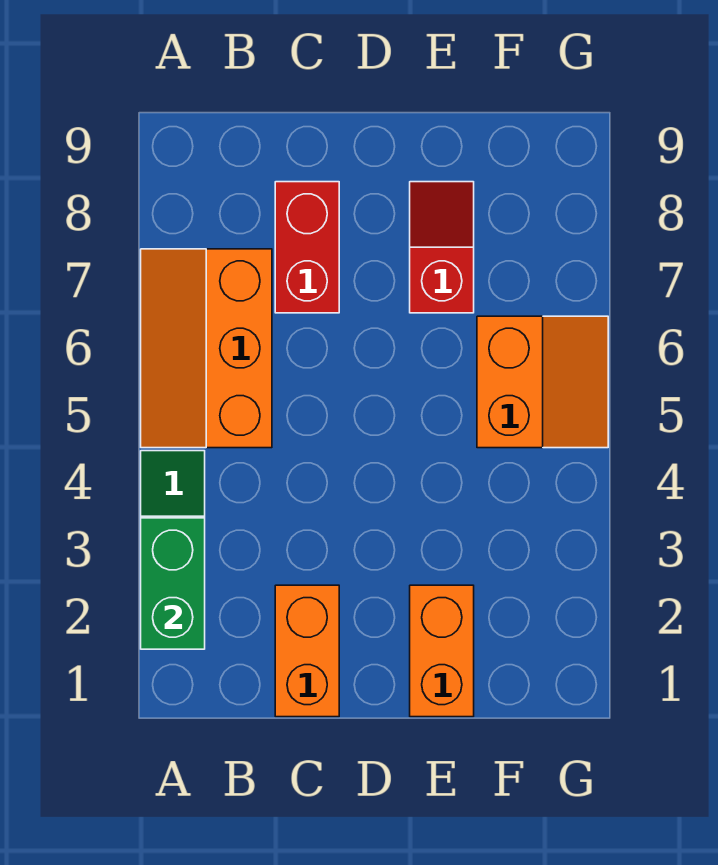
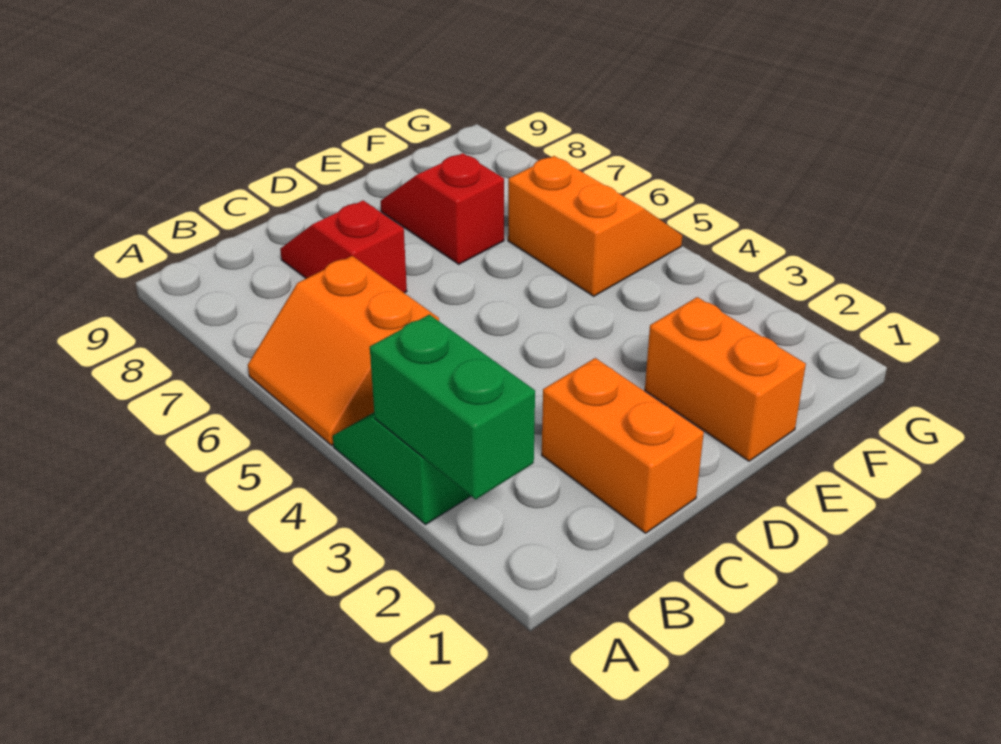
orange slope A5:B7 level 1 top B -> orange slope A5:B6 level 1 top B
red brick C7:C8 level 1 -> red slope C7:C8 level 1 top 7

